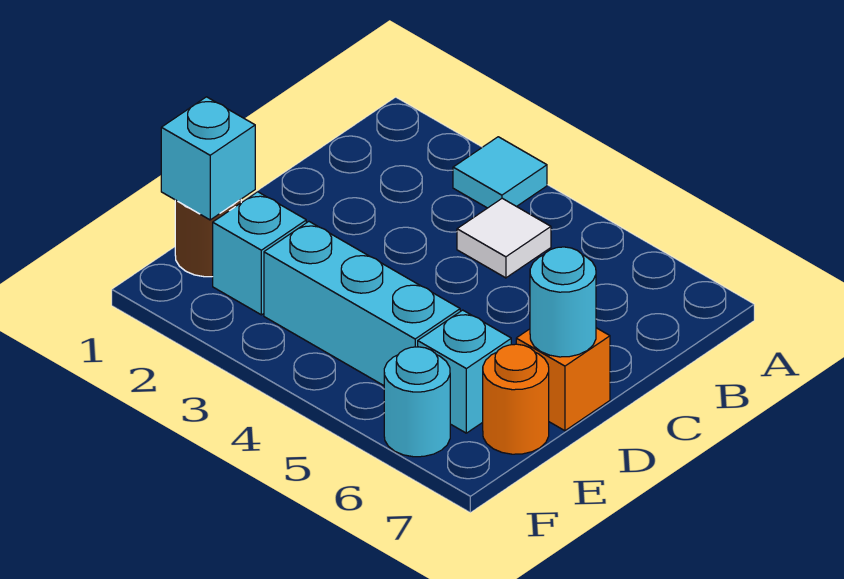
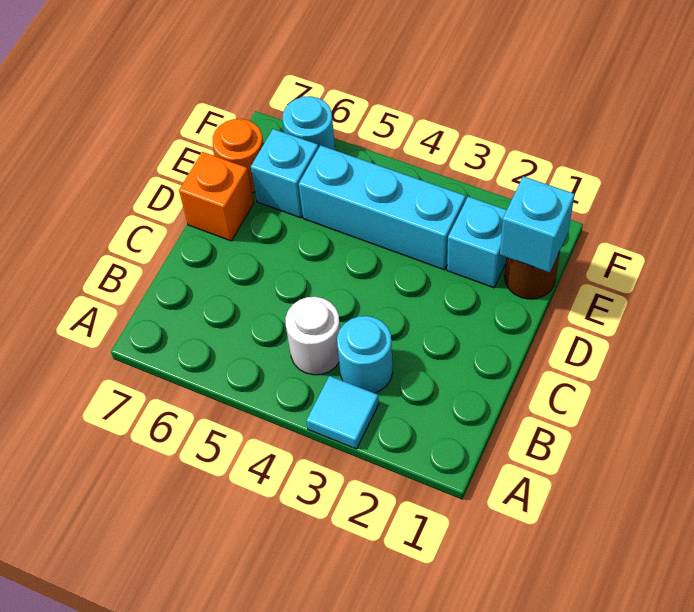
white tile B4 level 1 -> white round brick B4 level 1
cyan round brick D7 level 2 -> cyan round brick B3 level 1

